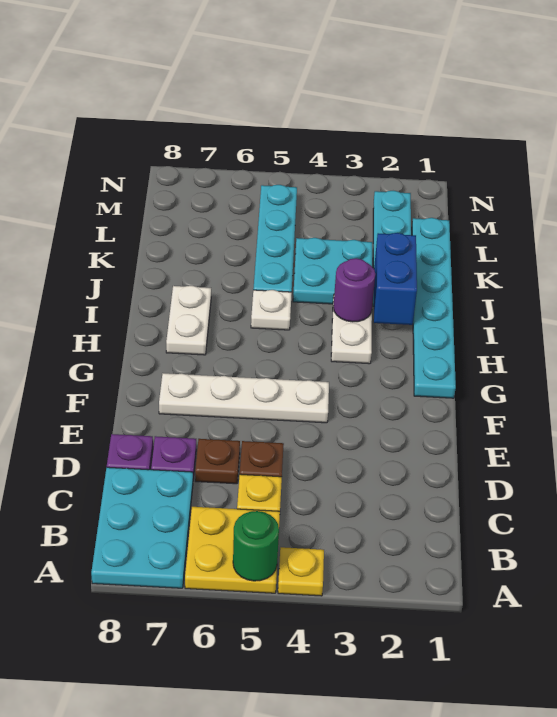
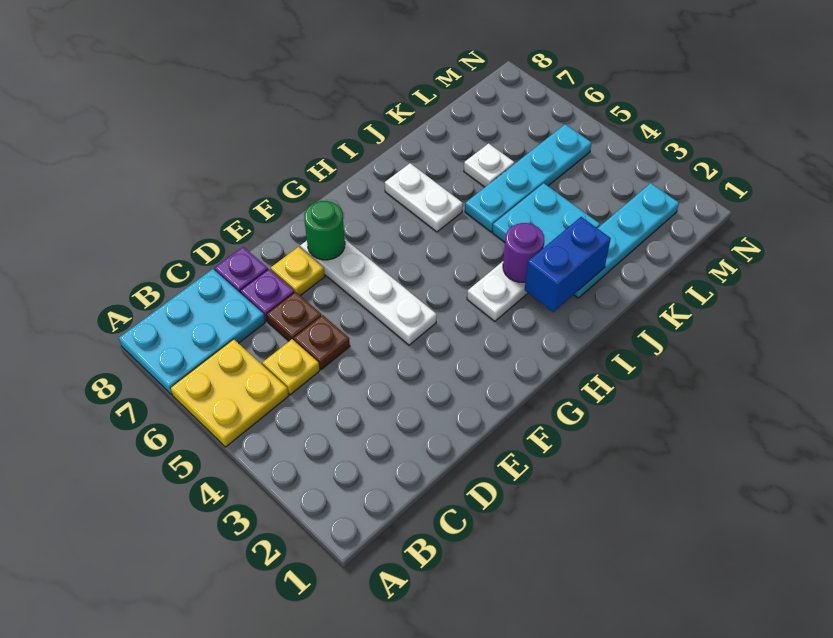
yellow plate A4 level 1 -> yellow plate E7 level 1
green round brick A5 level 2 -> green round brick F7 level 2
cyan plate G1:L1 level 1 -> none
white plate H7:I7 level 1 -> white plate I6:I7 level 1
white plate I5 level 1 -> white plate K6 level 1

